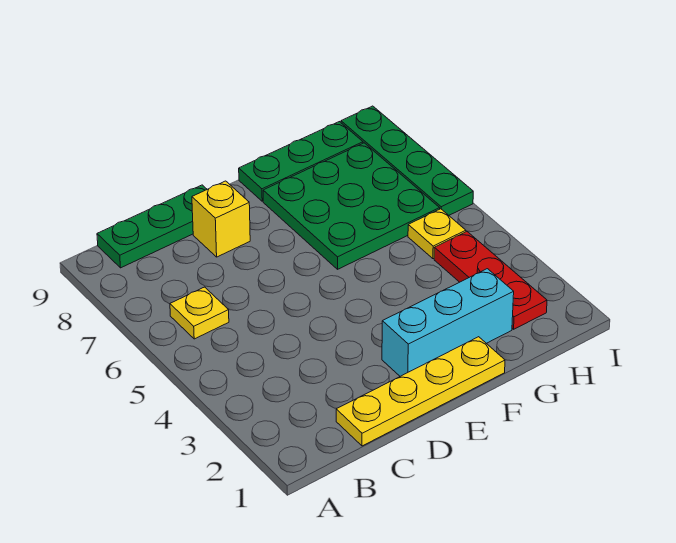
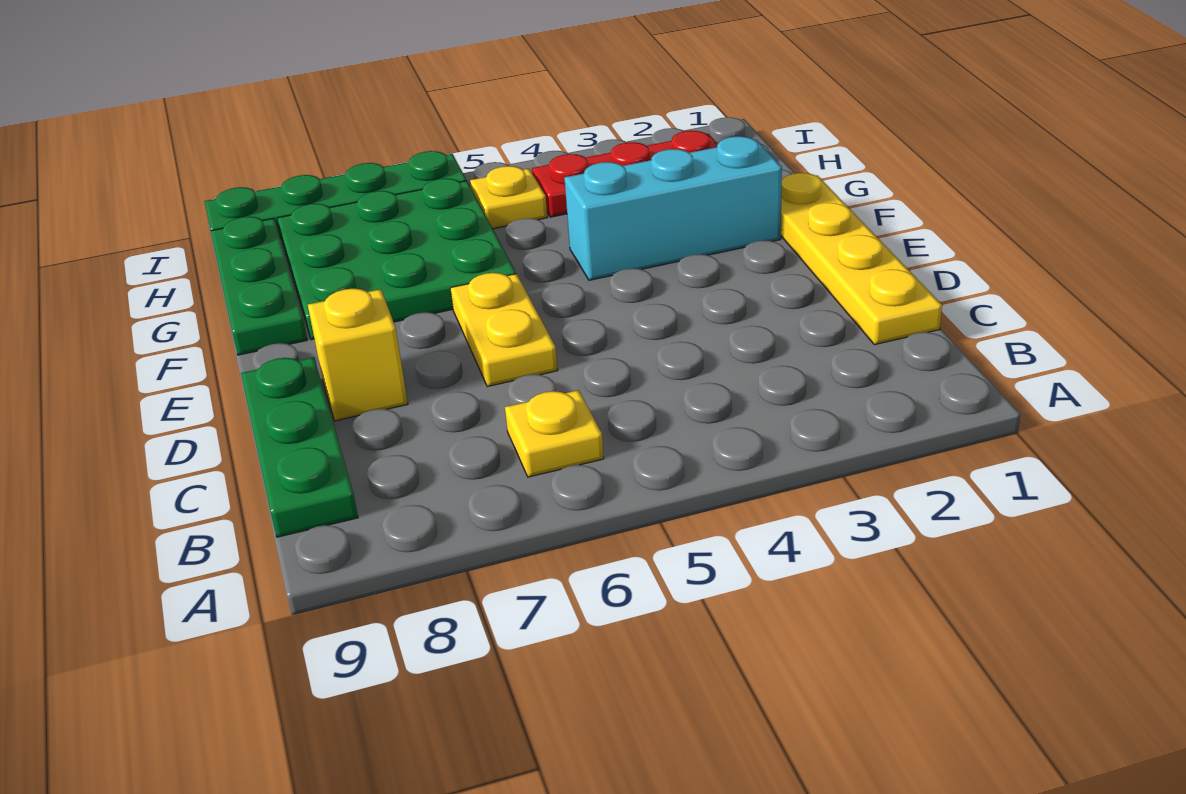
none -> yellow plate D6:E6 level 1
cyan brick E2:G2 level 1 -> cyan brick F2:F4 level 1

